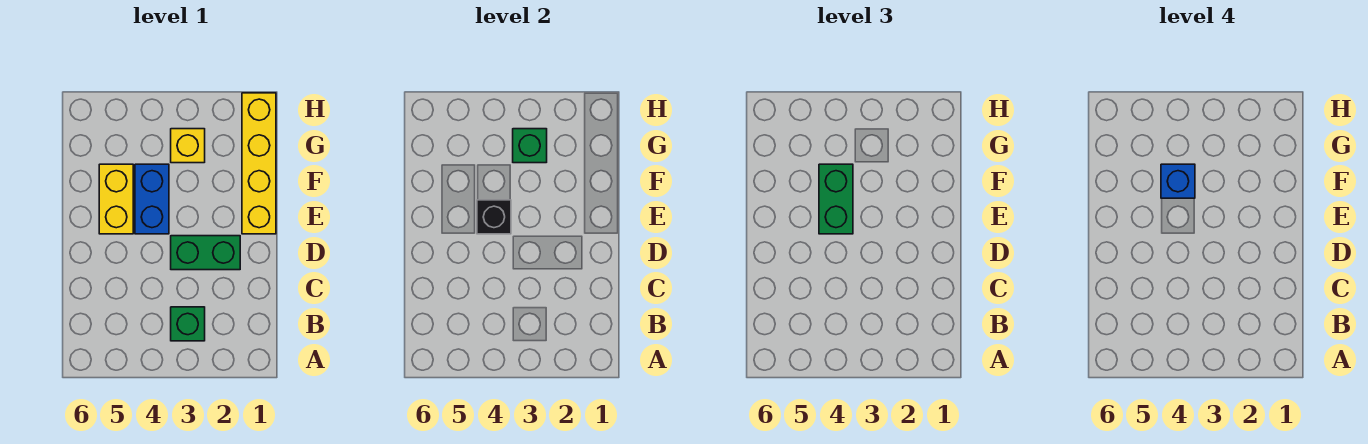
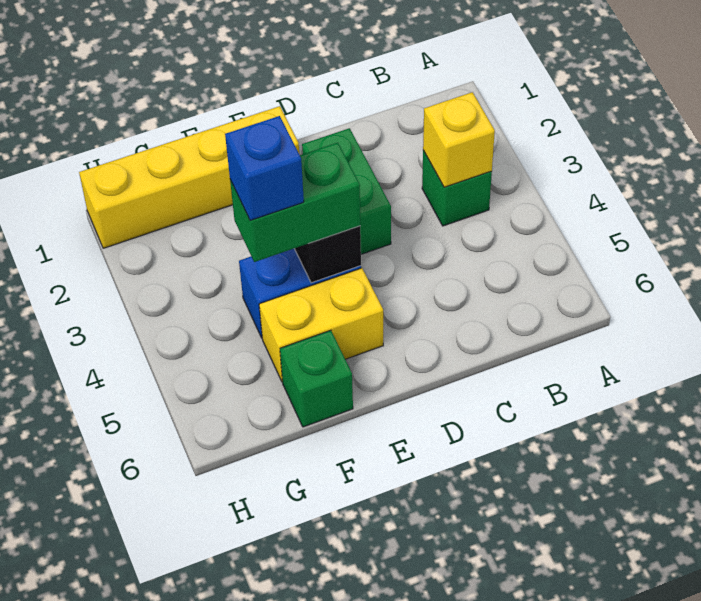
yellow brick G3 level 1 -> yellow brick B3 level 2
green brick G3 level 2 -> green brick F6 level 1

